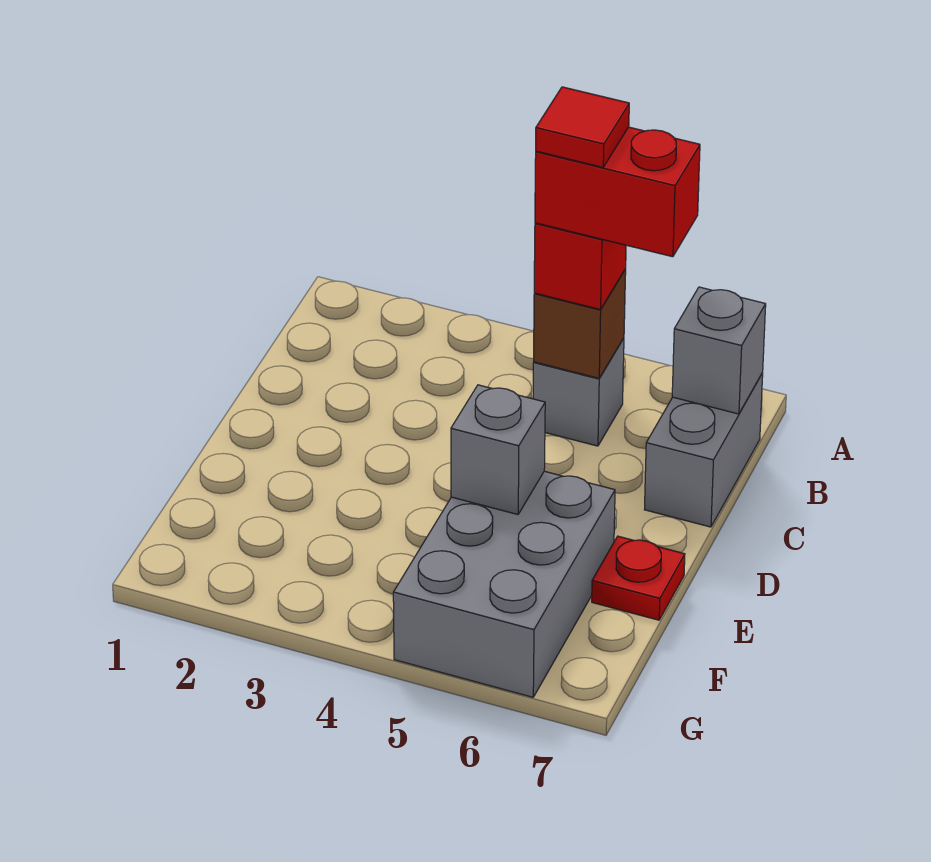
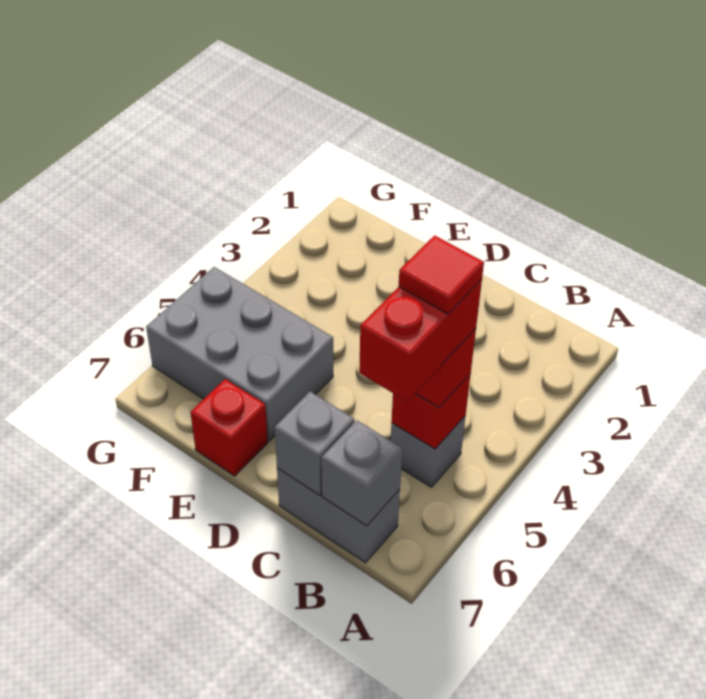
brown brick B5 level 2 -> red brick B5 level 2
grey brick E5 level 2 -> grey brick C7 level 2
red plate E7 level 1 -> red brick E7 level 1

